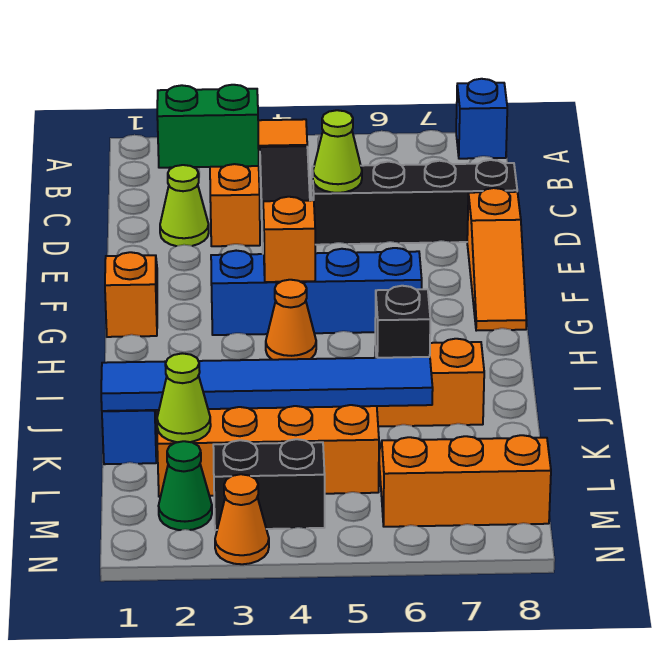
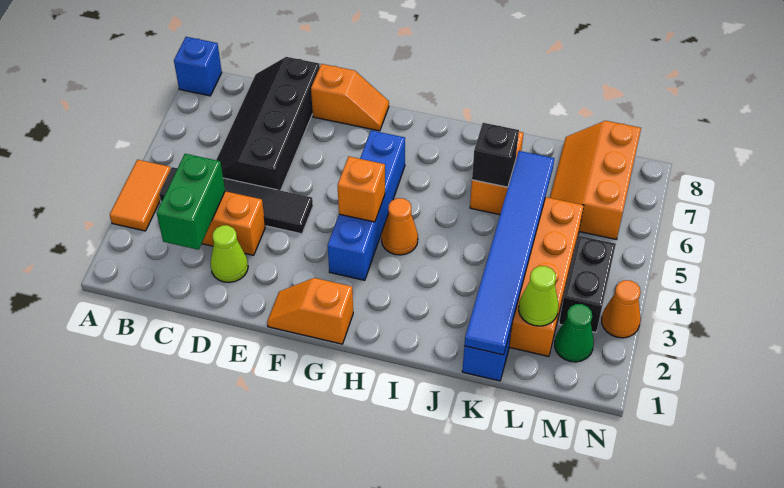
lime cone D5 level 2 -> none
orange slope E8:G8 level 1 top E -> orange slope E8:F8 level 1 top E

